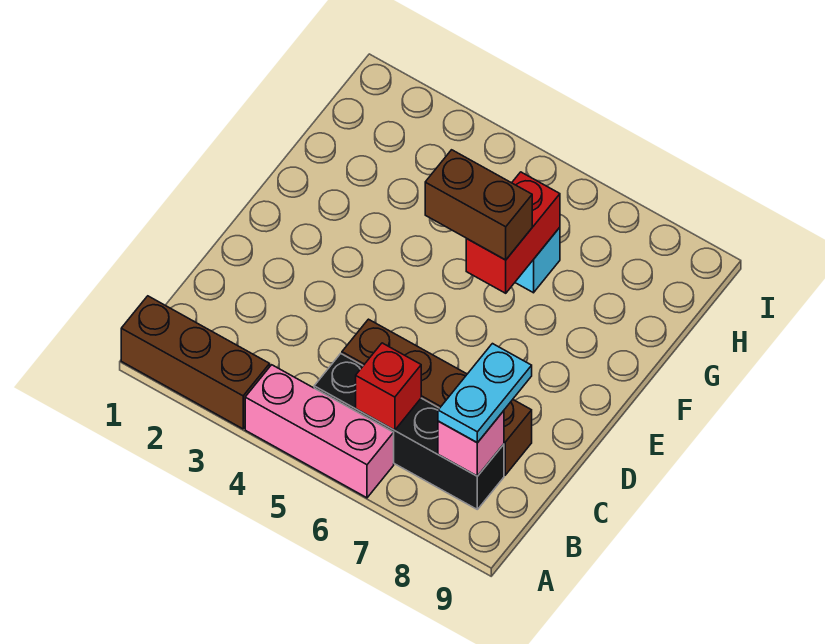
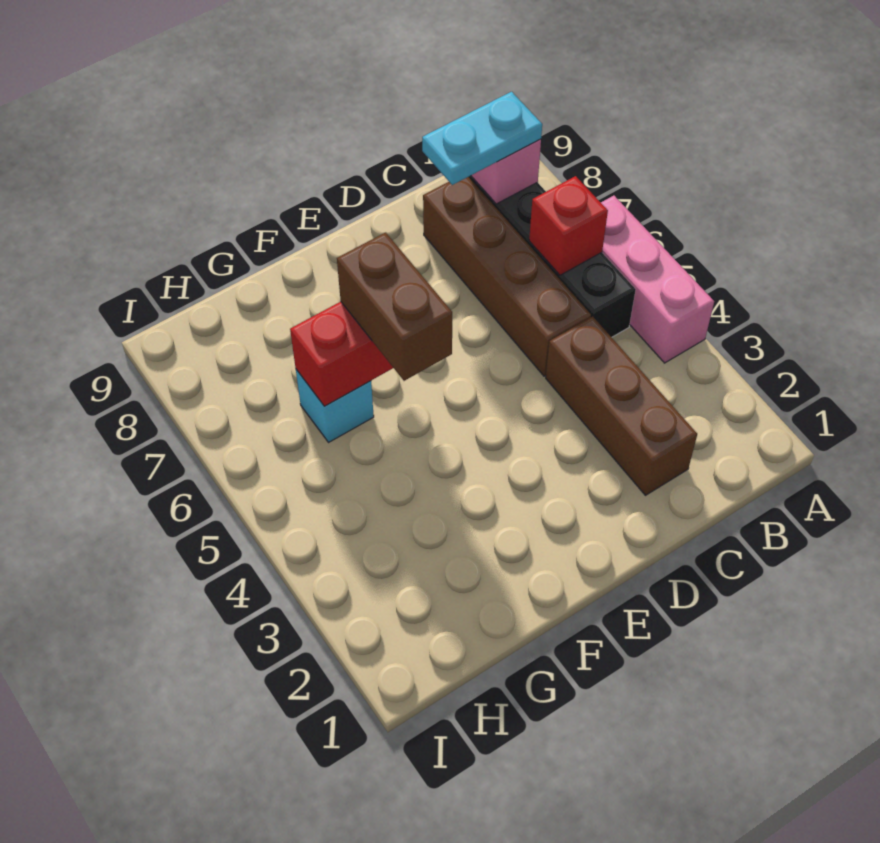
brown brick A1:A3 level 1 -> brown brick C2:C4 level 1

